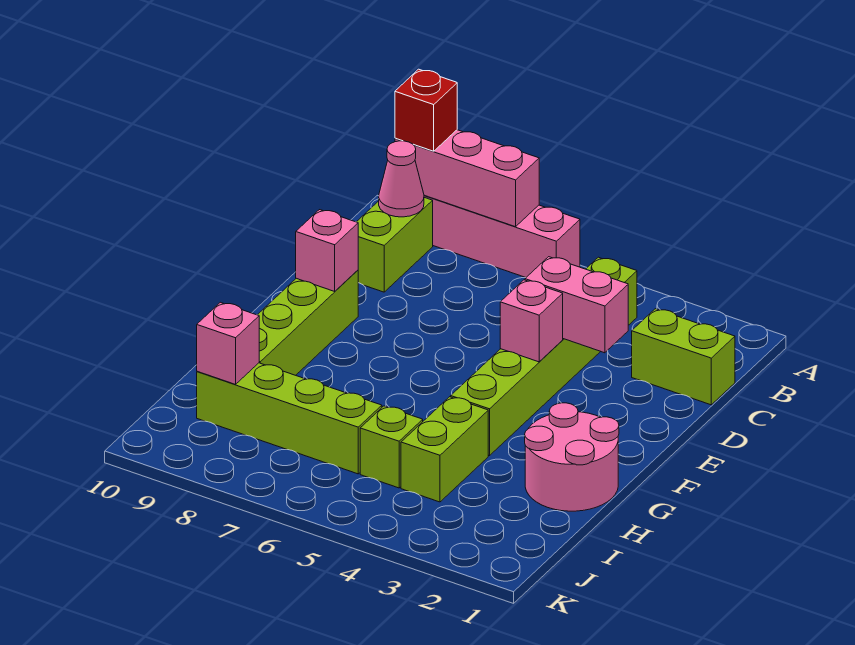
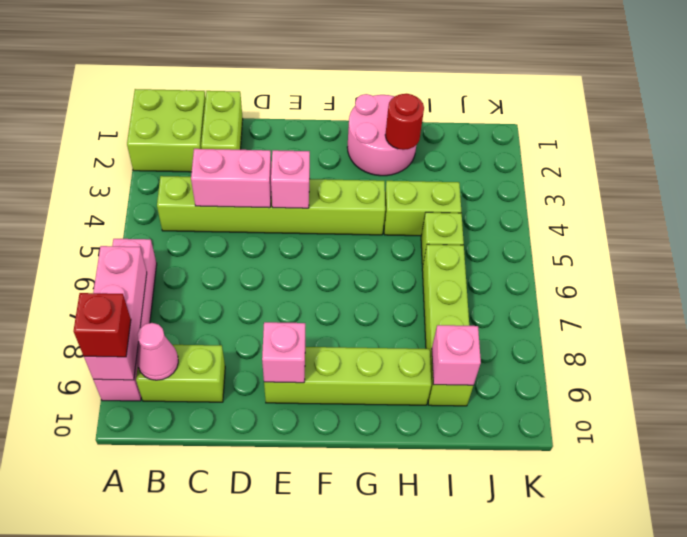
none -> lime brick A1:B2 level 1
pink brick D3:D4 level 2 -> pink brick C4:D4 level 2
none -> red round brick H2 level 2

